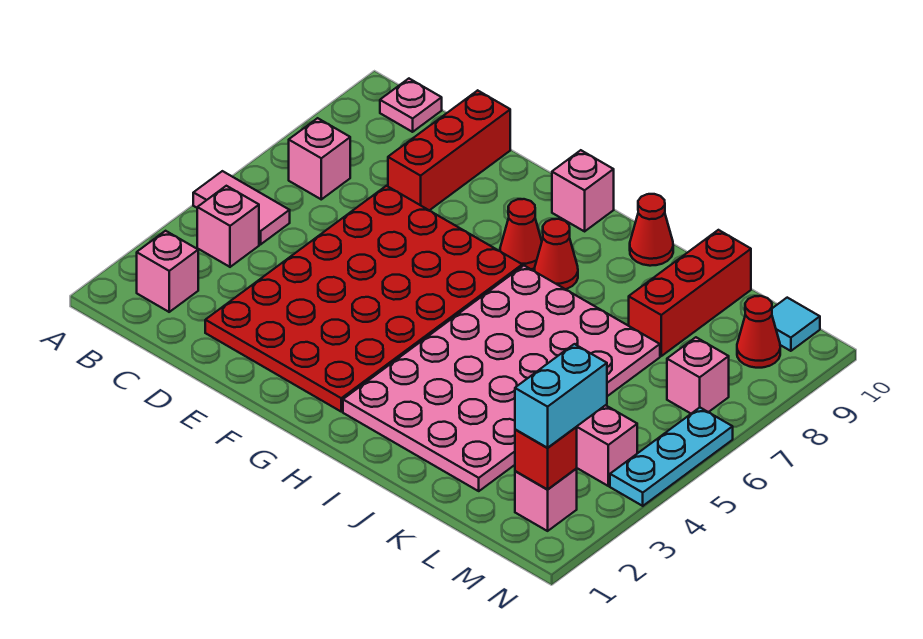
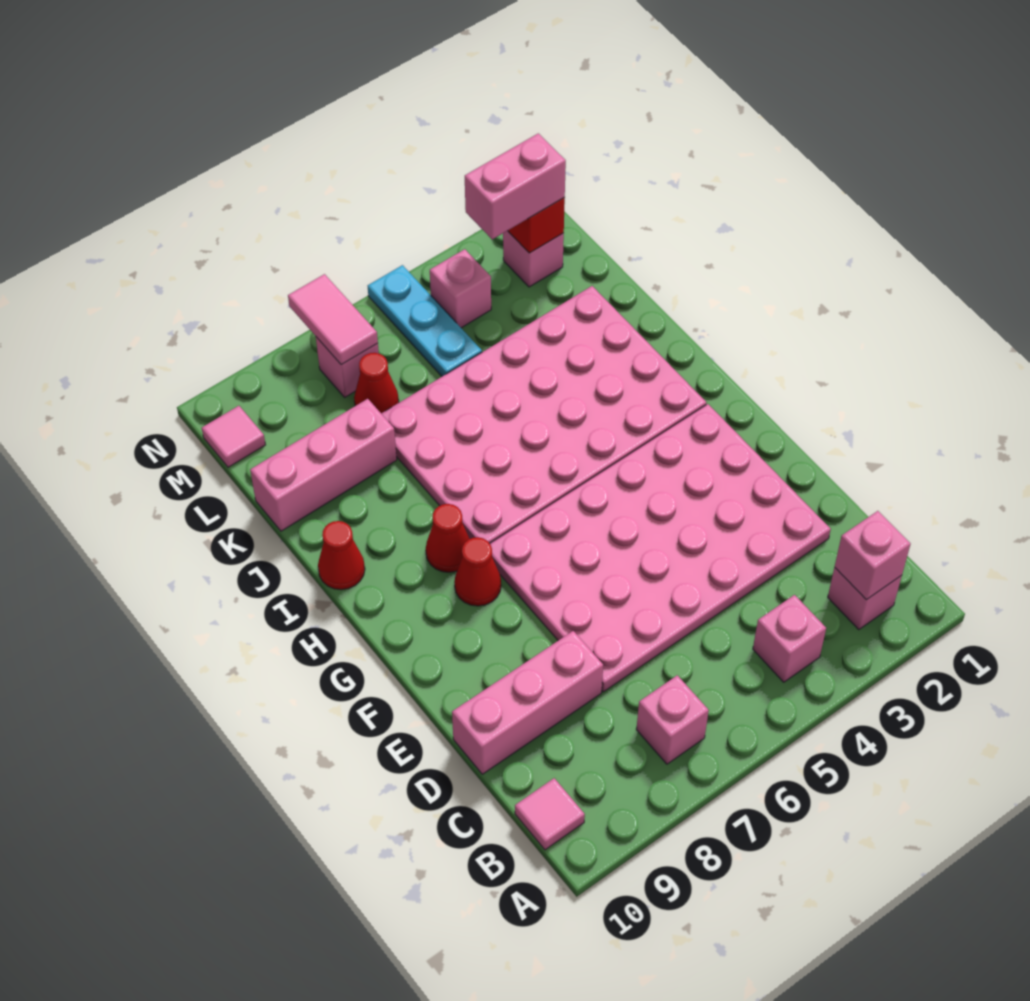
pink tile A5:B5 level 1 -> pink tile M7:N7 level 2
pink plate B10 level 1 -> pink tile B10 level 1
red plate D2:G7 level 1 -> pink plate D2:G7 level 1
red brick D8:D10 level 1 -> pink brick D8:D10 level 1
pink brick G10 level 1 -> pink brick B2 level 2
red brick K8:K10 level 1 -> pink brick K8:K10 level 1
cyan brick M2:M3 level 3 -> pink brick M2:M3 level 3
red cone M9 level 1 -> red cone L7 level 1
cyan tile M10 level 1 -> pink tile M10 level 1
cyan plate N4:N6 level 1 -> cyan plate L5:N5 level 1

